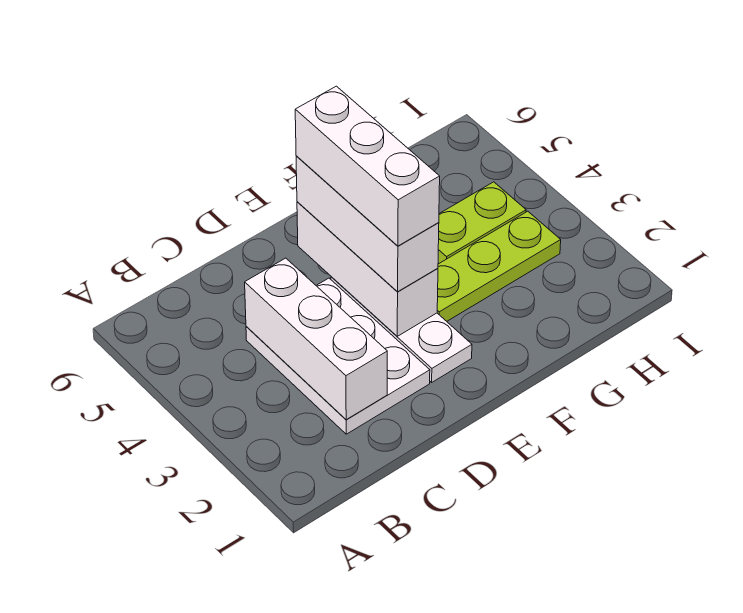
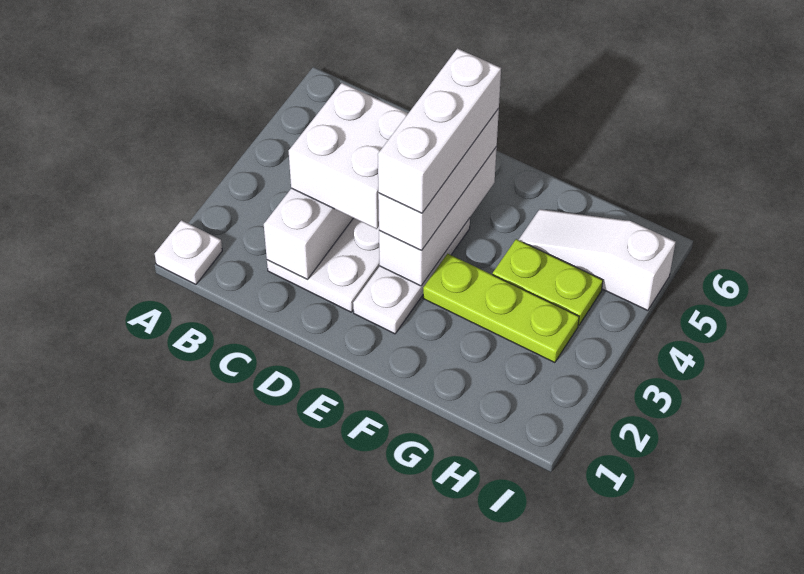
none -> white plate A1 level 1
none -> white brick C3:D4 level 3
none -> white slope G5:I5 level 1 top I

